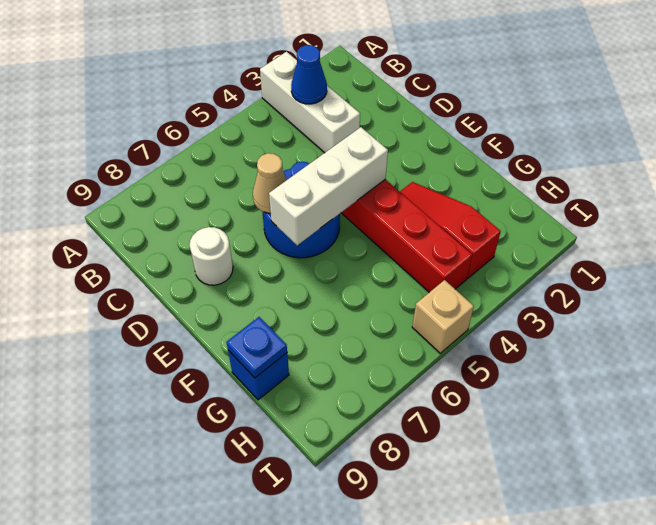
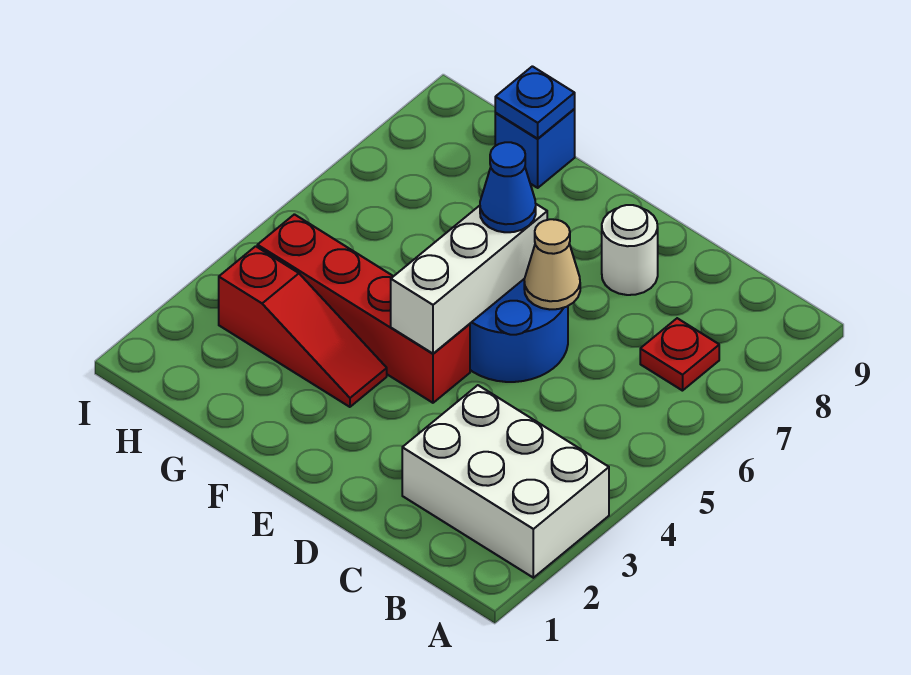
white brick A3:C3 level 1 -> white brick A2:C3 level 1
blue cone B3 level 2 -> blue cone E6 level 3
none -> red plate B7 level 1
tan brick I5 level 1 -> none

